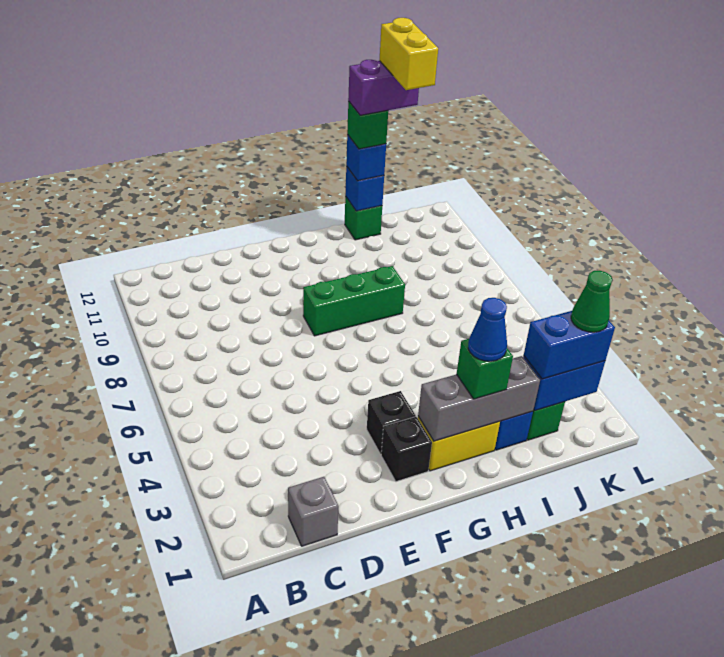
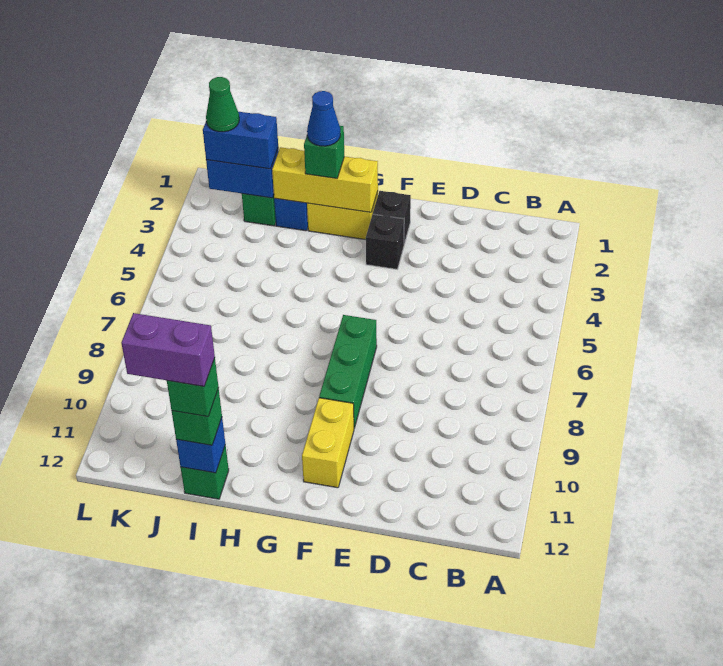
grey brick C1 level 1 -> none
green brick F8:H8 level 1 -> green brick F7:F9 level 1
grey brick G2:I2 level 2 -> yellow brick G2:I2 level 2
blue brick I12 level 3 -> green brick I12 level 3
yellow brick J11:J12 level 6 -> yellow brick F10:F11 level 1

